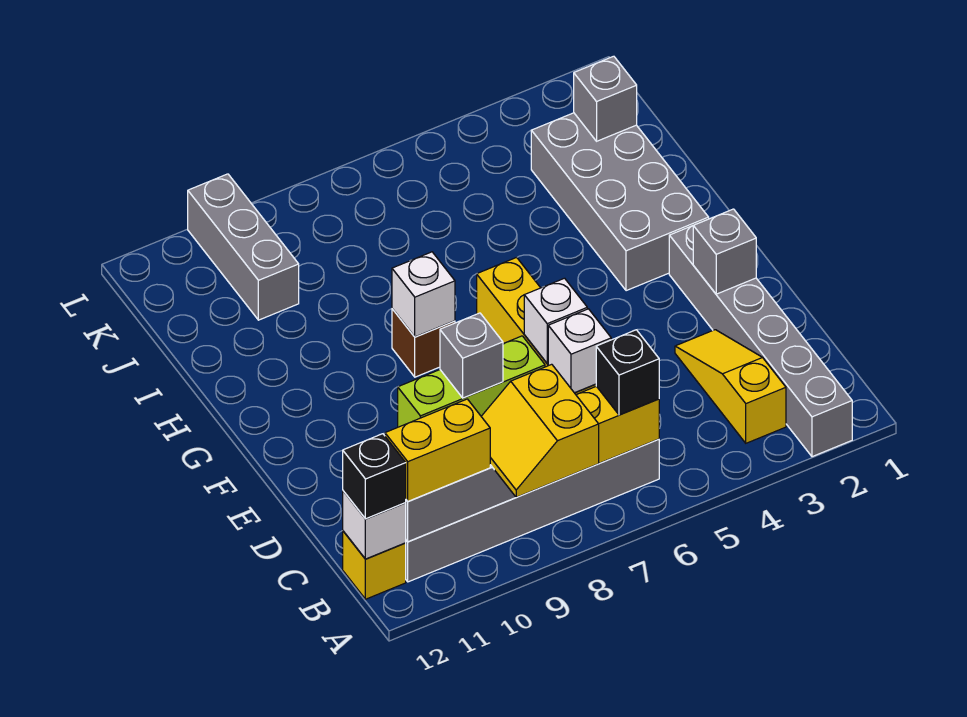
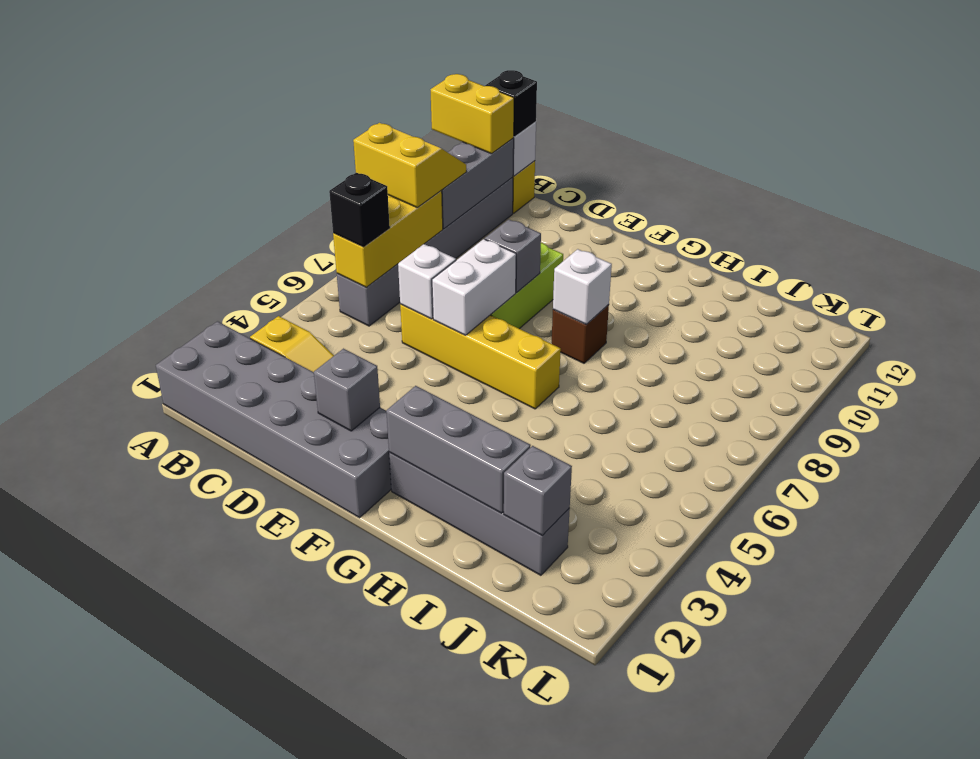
grey brick A2:F2 level 1 -> grey brick A1:F2 level 1
yellow brick B10:B11 level 3 -> yellow brick A11:B11 level 3
white brick E6 level 2 -> white brick E6:E7 level 2
grey brick G2:J3 level 1 -> grey brick G2:J2 level 1
grey brick J10:L10 level 1 -> grey brick G2:I2 level 2

